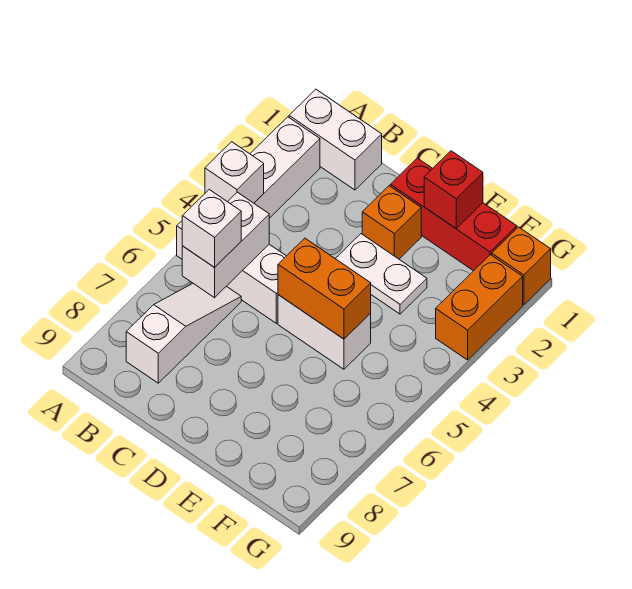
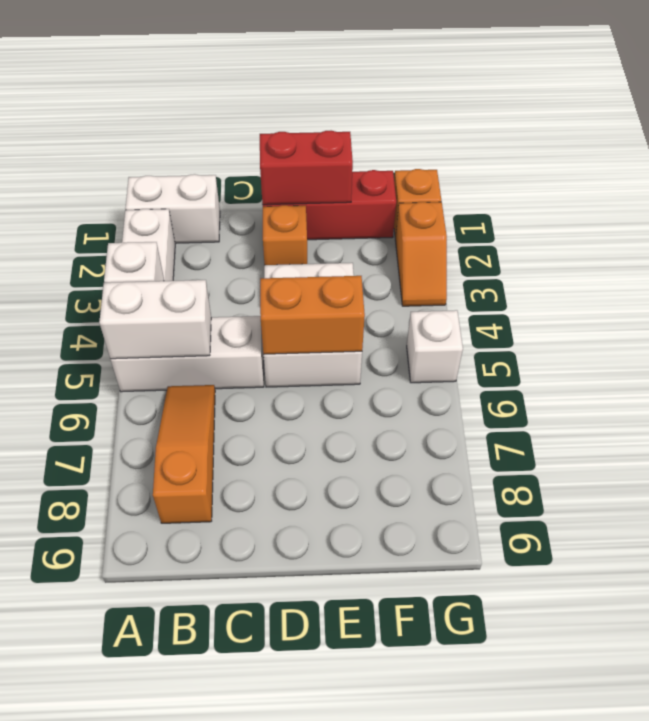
white brick B5:B6 level 2 -> white brick A5:B5 level 2
white slope B6:B8 level 1 top 8 -> orange slope B6:B8 level 1 top 8
white brick B6 level 3 -> white brick G5 level 1
red brick E1 level 2 -> red brick D1:E1 level 2
orange brick G2:G3 level 1 -> orange slope G2:G3 level 1 top 2

